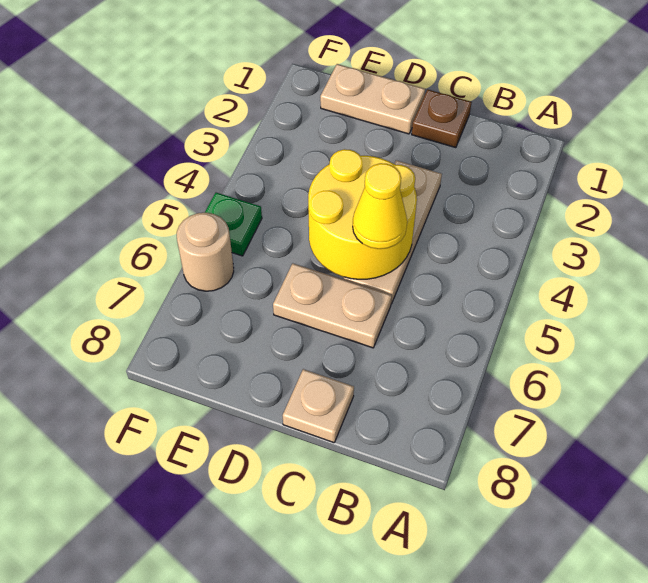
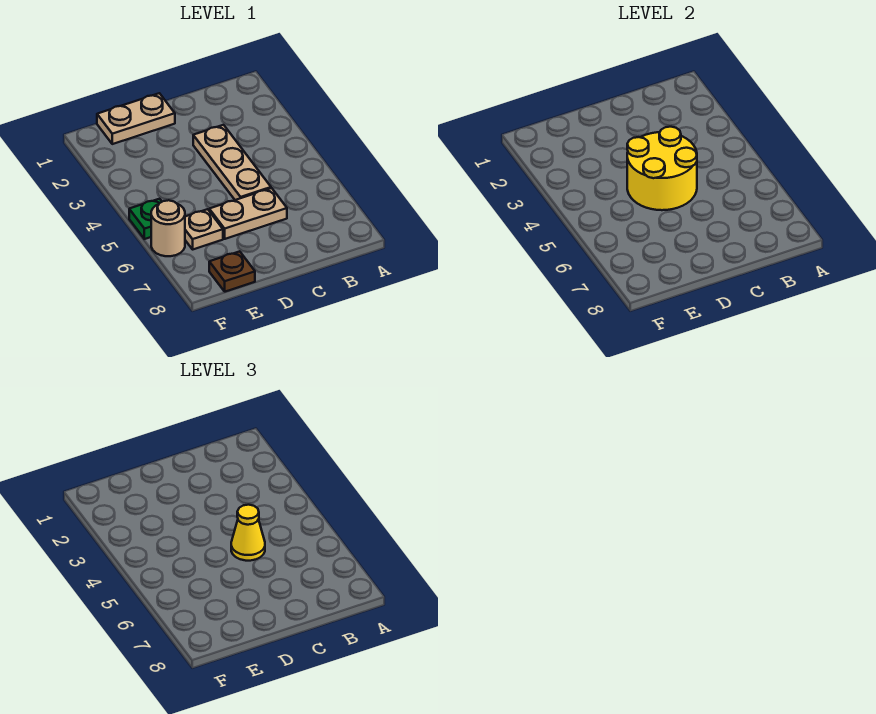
brown plate C1 level 1 -> brown plate E8 level 1
tan plate C8 level 1 -> tan plate E6 level 1

